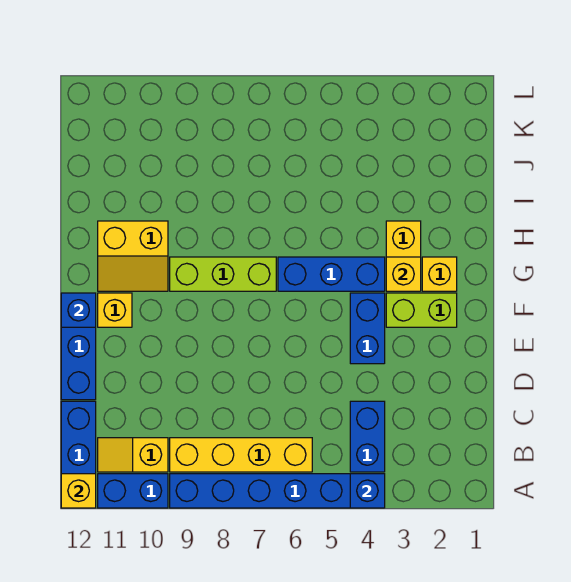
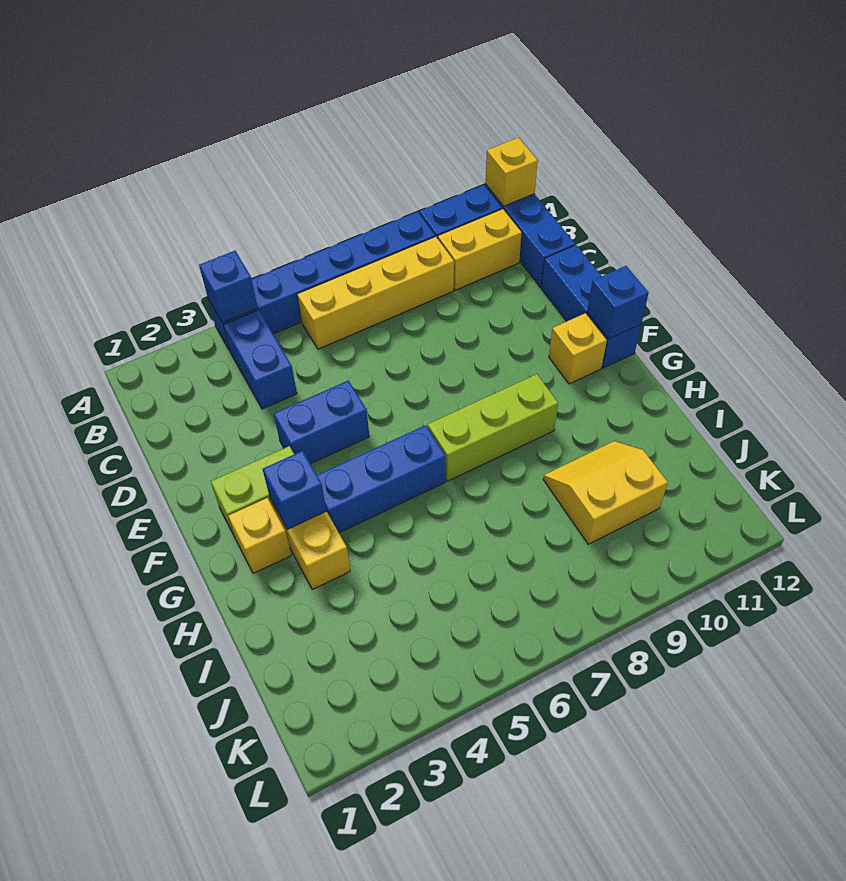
yellow slope B10:B11 level 1 top 10 -> yellow brick B10:B11 level 1
blue brick E4:F4 level 1 -> blue brick E4:E5 level 1
yellow brick G3 level 2 -> blue brick G3 level 2
yellow slope G10:H11 level 1 top H -> yellow slope I9:J10 level 1 top J

